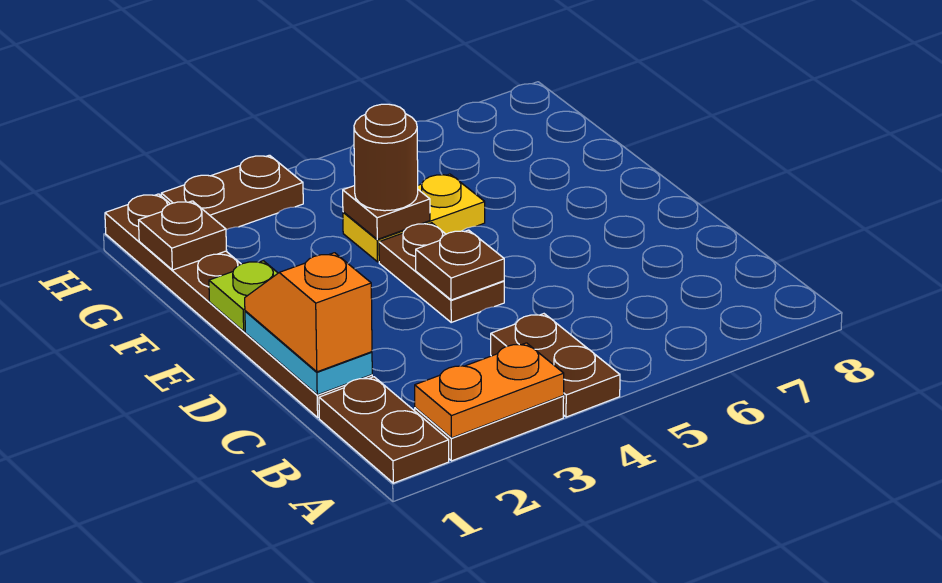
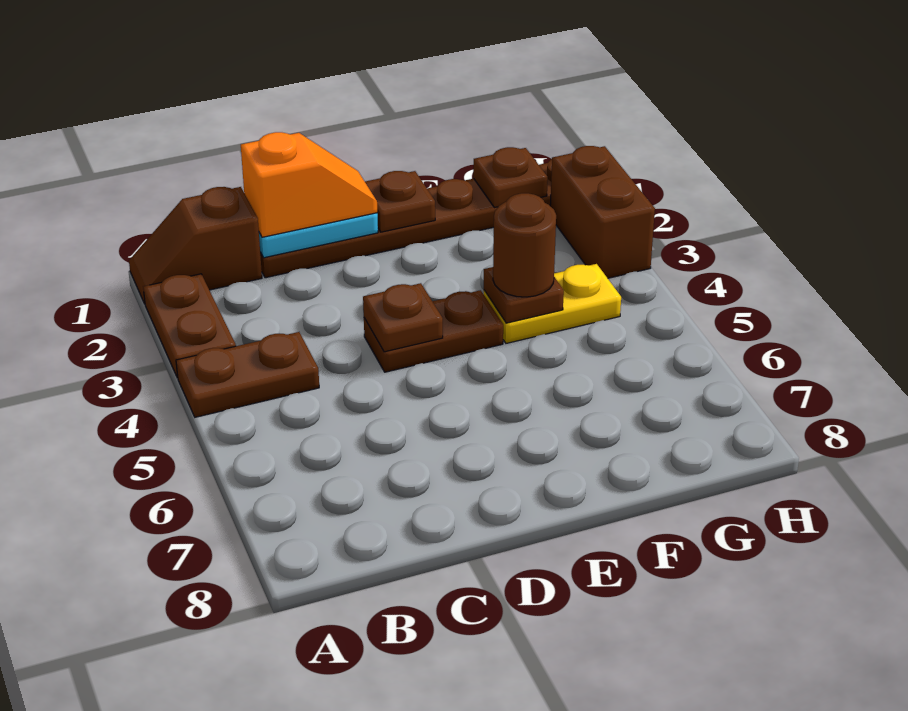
brown plate A1:B1 level 1 -> brown slope A1:B1 level 1 top B
orange plate A2:A3 level 2 -> none
lime plate E1 level 2 -> brown plate E1 level 2
yellow plate F4:F5 level 1 -> yellow plate F4:G4 level 1
brown plate H2:H3 level 1 -> brown brick H2:H3 level 1

